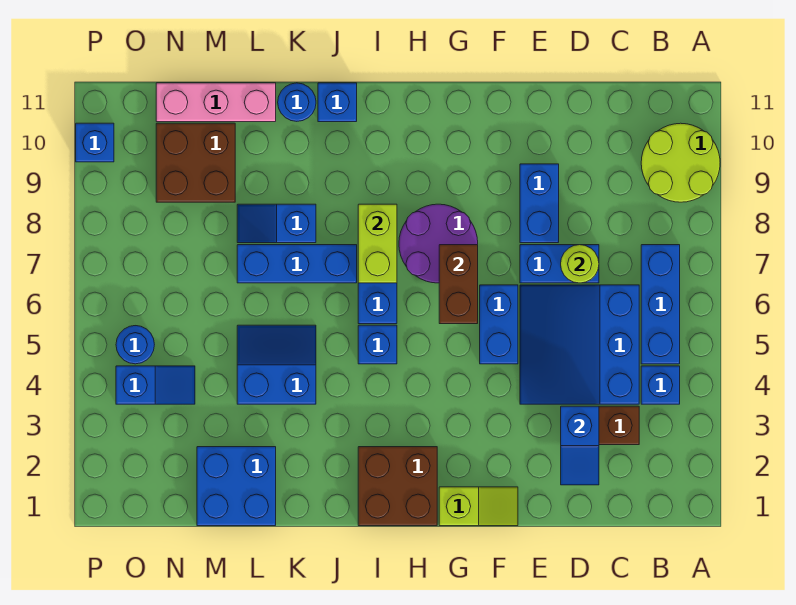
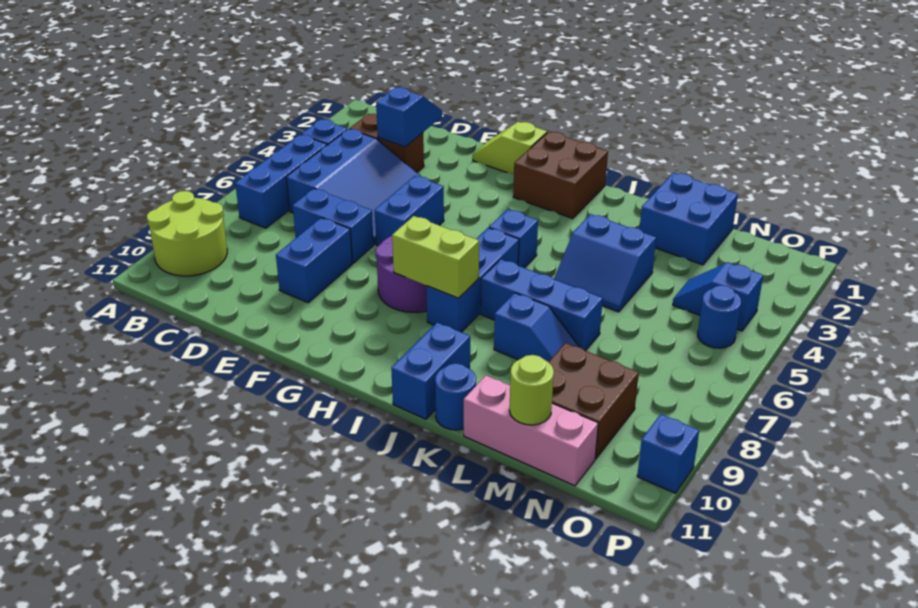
lime round brick D7 level 2 -> lime round brick M11 level 2
brown brick G6:G7 level 2 -> none
lime brick I7:I8 level 2 -> lime brick H8:I8 level 2
blue brick J11 level 1 -> blue brick J10:J11 level 1

